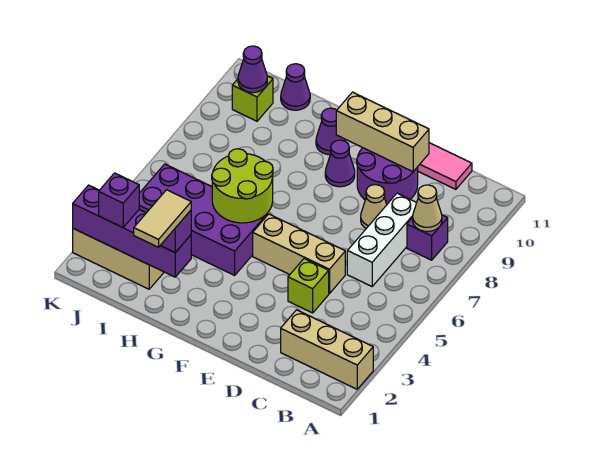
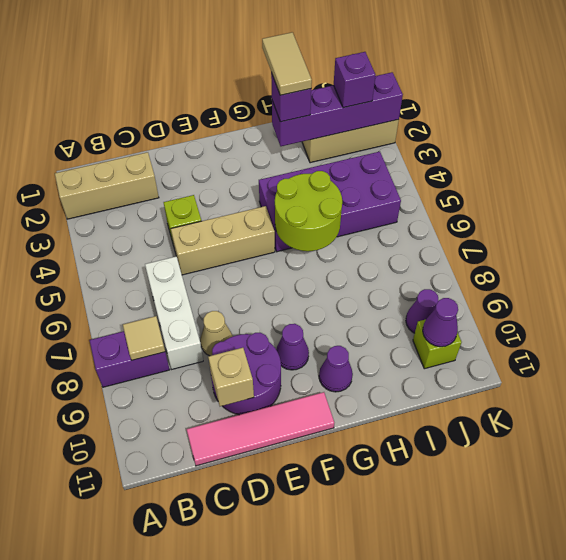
purple brick B8 level 1 -> purple brick A8:B8 level 1
tan cone B8 level 2 -> tan tile B8 level 2
tan brick D10:F10 level 2 -> tan brick D10 level 2
purple cone I11 level 1 -> purple cone J9 level 1

